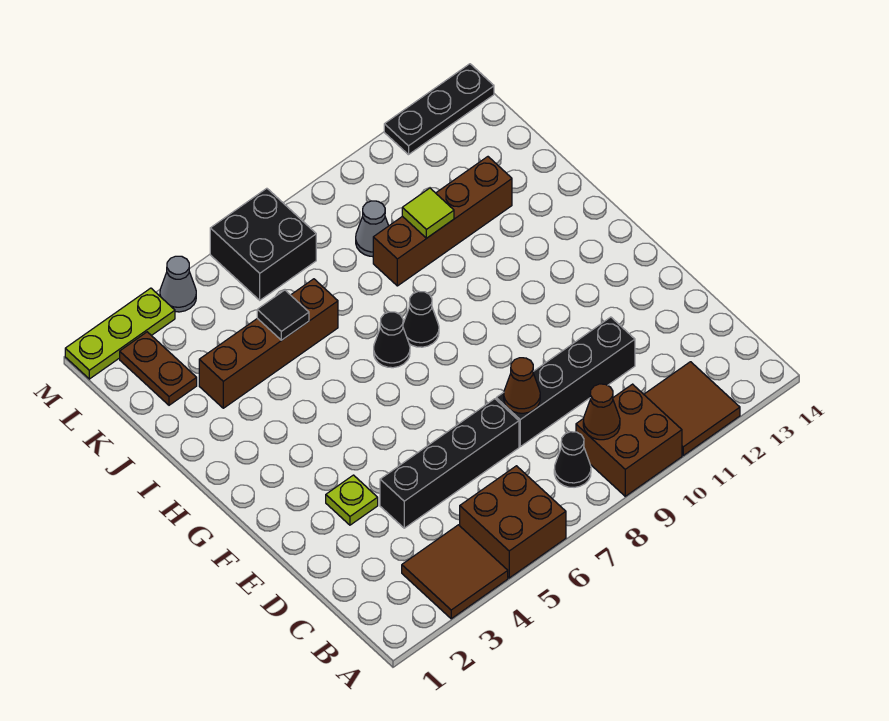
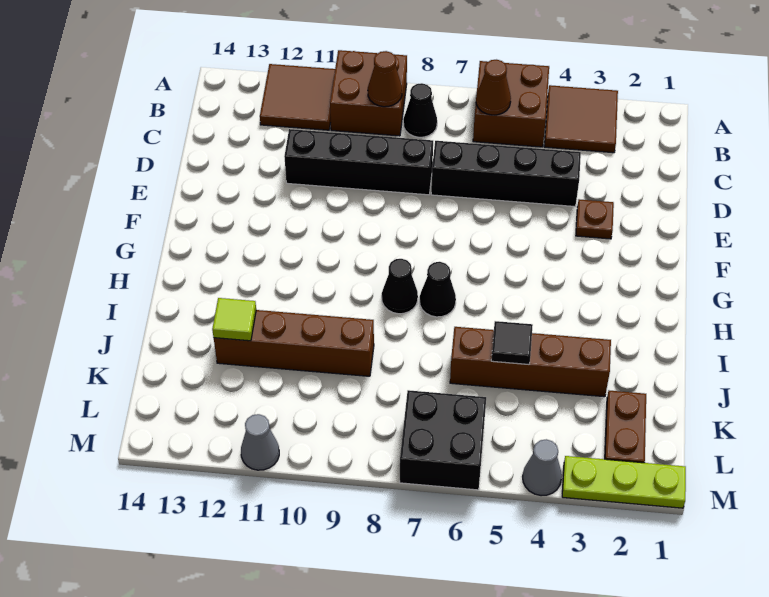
brown cone D8 level 2 -> brown cone B6 level 2
lime plate E3 level 1 -> brown plate E3 level 1
lime tile J10 level 2 -> lime tile J12 level 2
grey cone K9 level 1 -> grey cone M11 level 1
black plate M12:M14 level 1 -> none

